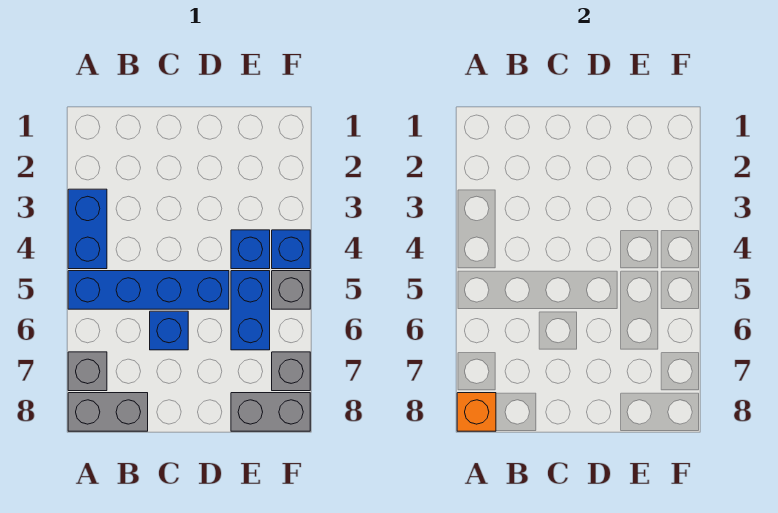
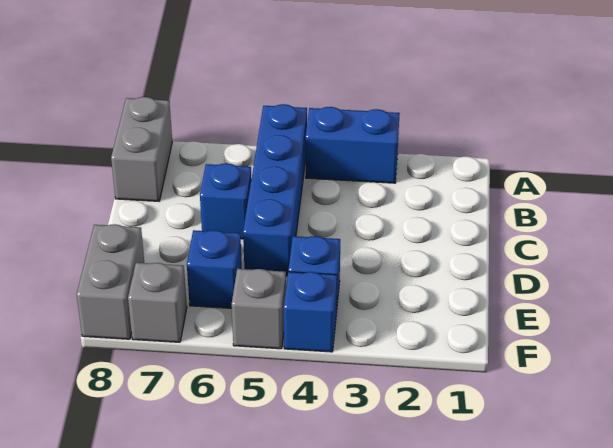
grey brick A7 level 1 -> none
orange brick A8 level 2 -> none
blue brick E5:E6 level 1 -> blue brick E6 level 1

